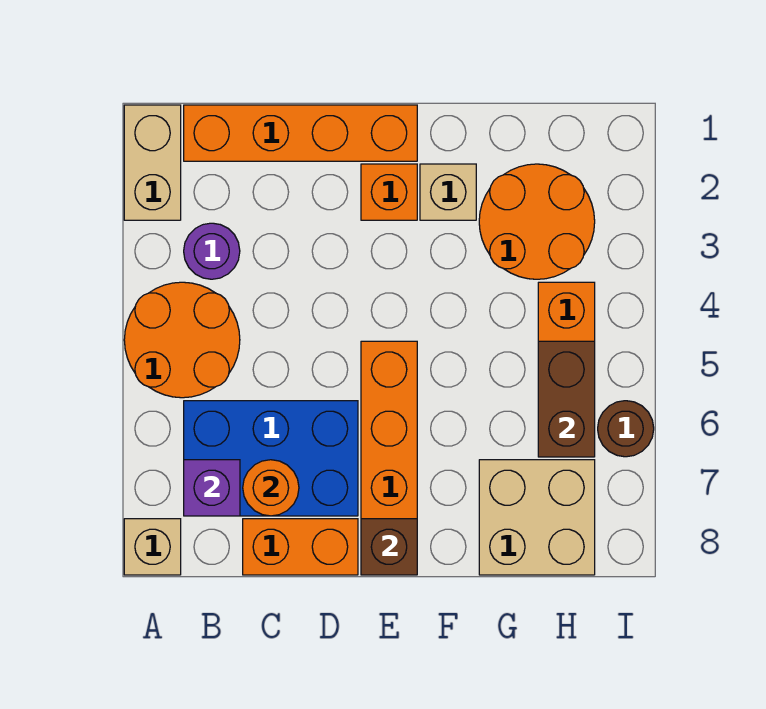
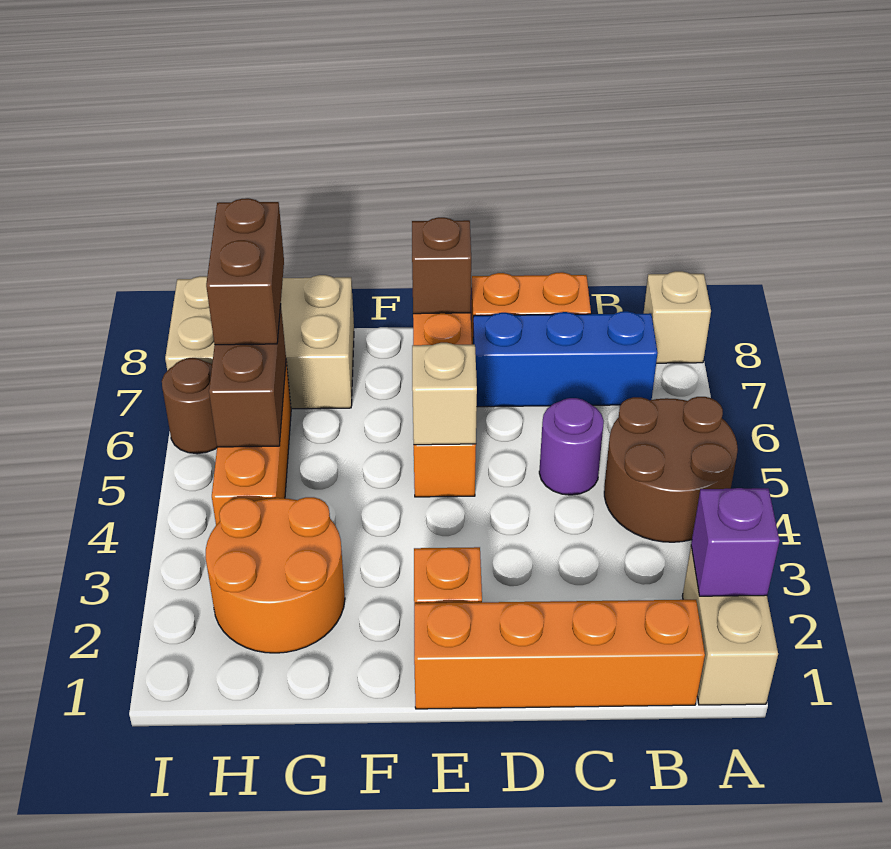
orange round brick A4:B5 level 1 -> brown round brick A4:B5 level 1
purple round brick B3 level 1 -> purple round brick C5 level 1
blue brick B6:D7 level 1 -> blue brick B7:D7 level 1
purple brick B7 level 2 -> purple brick A2 level 2
orange round brick C7 level 2 -> none
tan brick F2 level 1 -> tan brick E5 level 2
tan brick G7:H8 level 1 -> tan brick G7:I8 level 1
none -> brown brick H6:H7 level 3

